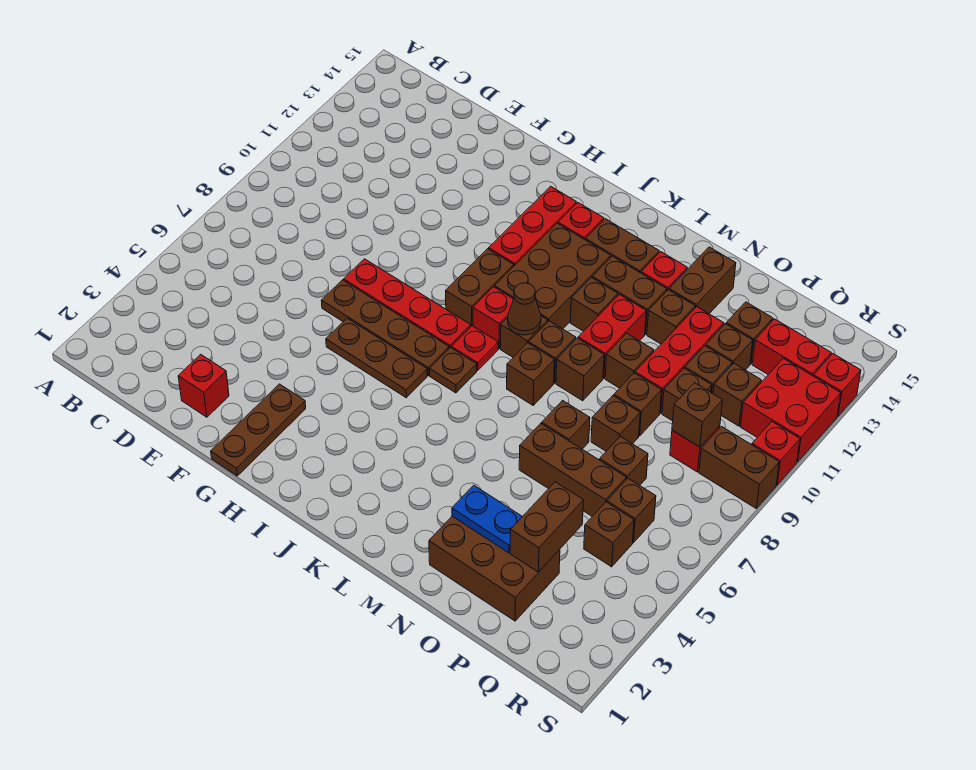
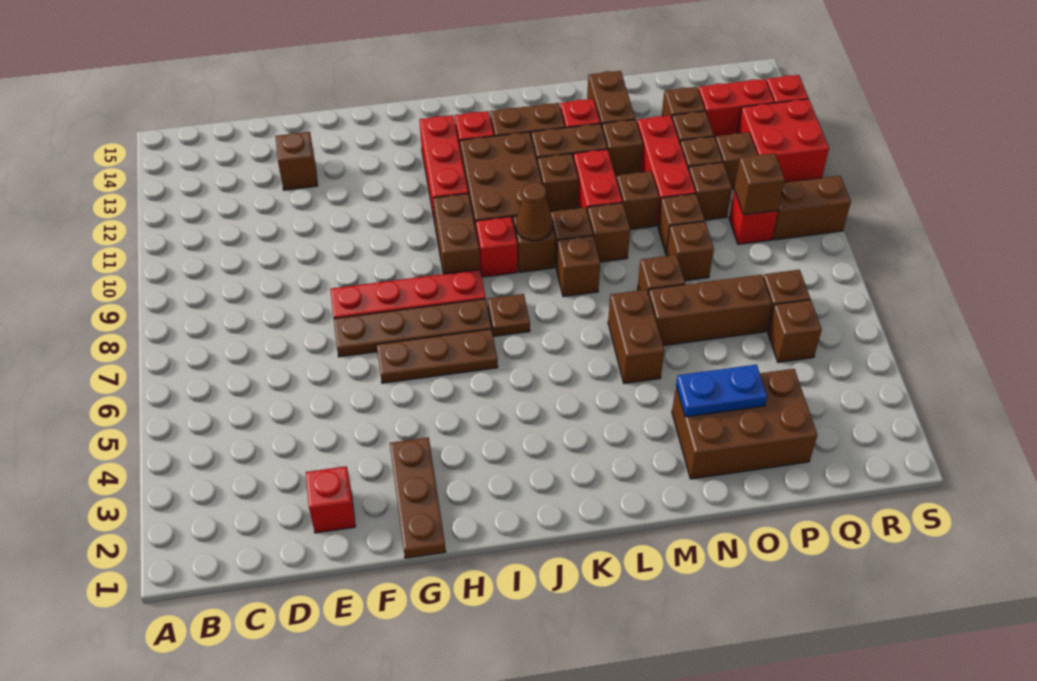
red plate J8 level 1 -> none
brown brick P3:P4 level 2 -> brown brick M5:M6 level 1
brown brick P7 level 1 -> brown brick E13 level 1
red brick S10 level 1 -> none

